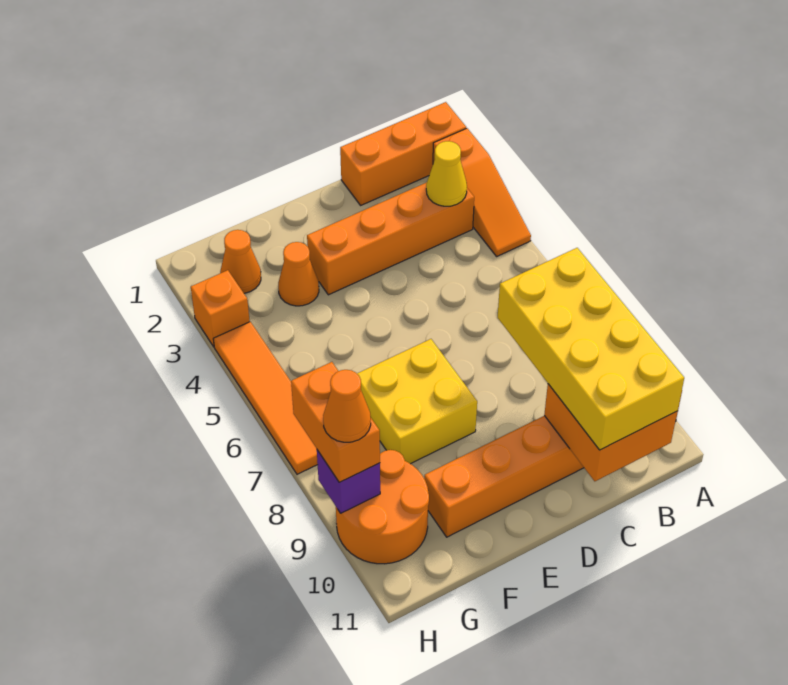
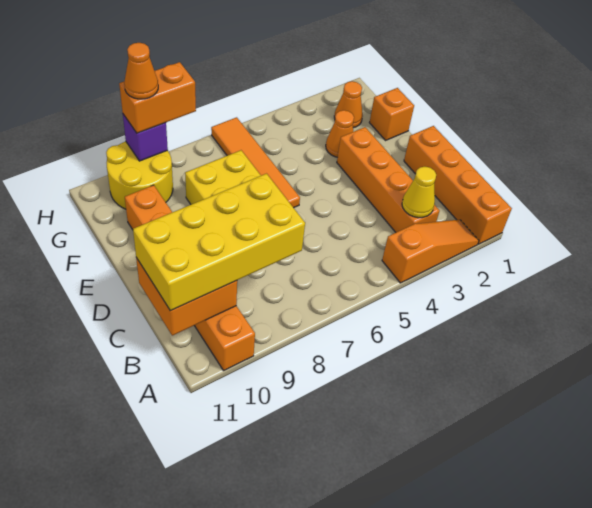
orange brick A1:C1 level 1 -> orange brick A1:D1 level 1
orange slope A2:A4 level 1 top 2 -> orange slope A2:A4 level 1 top 4
orange round brick G9:H10 level 1 -> yellow round brick G9:H10 level 1
orange brick H3 level 1 -> orange brick F1 level 1
orange tile H4:H7 level 1 -> orange tile E6:H6 level 1

